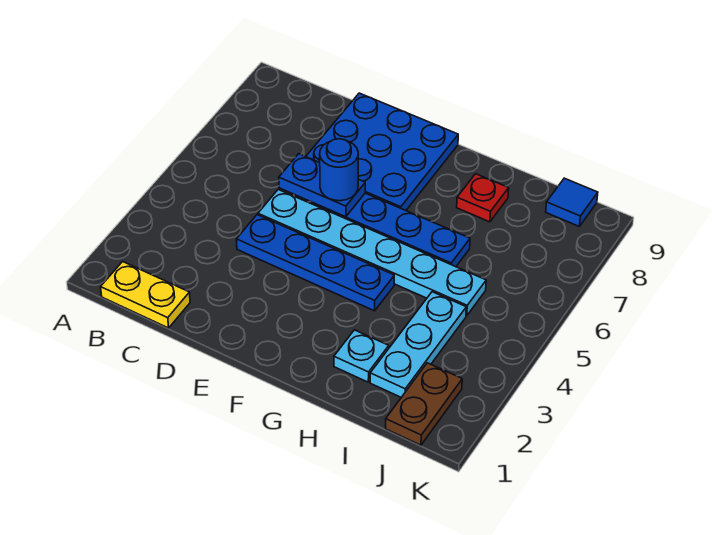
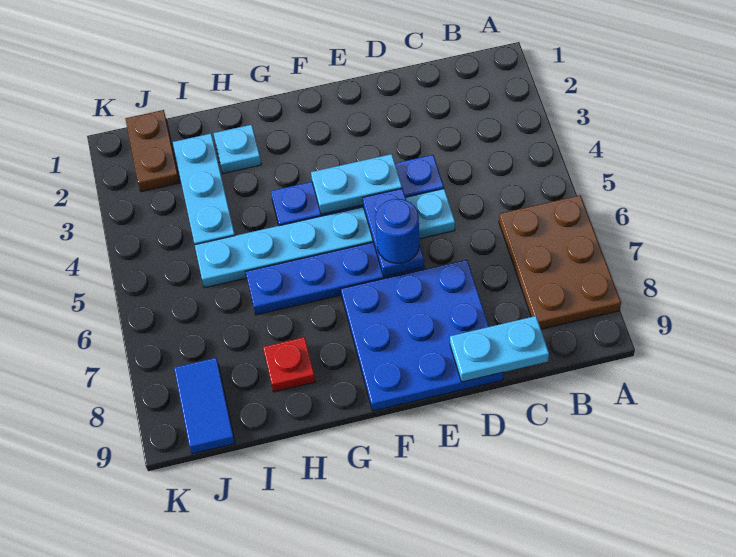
none -> brown plate A6:B8 level 1
yellow plate B1:C1 level 1 -> none
none -> cyan plate C9:D9 level 2
blue plate D6:E6 level 2 -> blue plate E5:E6 level 2
none -> cyan plate E4:F4 level 2
blue tile J9 level 1 -> blue tile J8:J9 level 1

